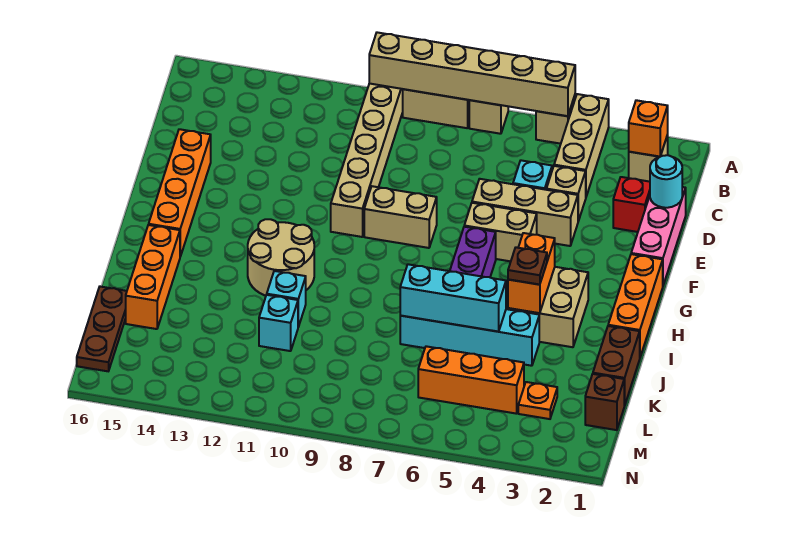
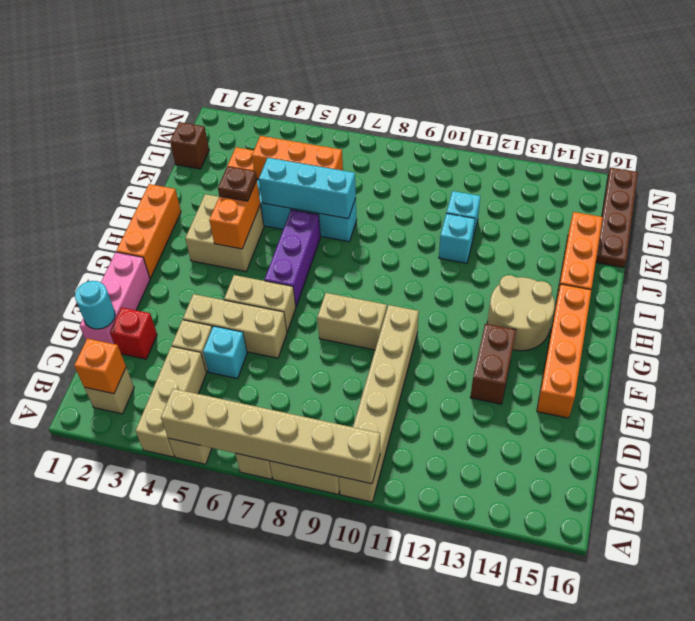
tan round brick H11:I12 level 1 -> tan round brick G13:H14 level 1
brown brick J1:K1 level 1 -> brown brick E13:F13 level 1
brown plate K16:M16 level 1 -> brown plate K16:N16 level 1

